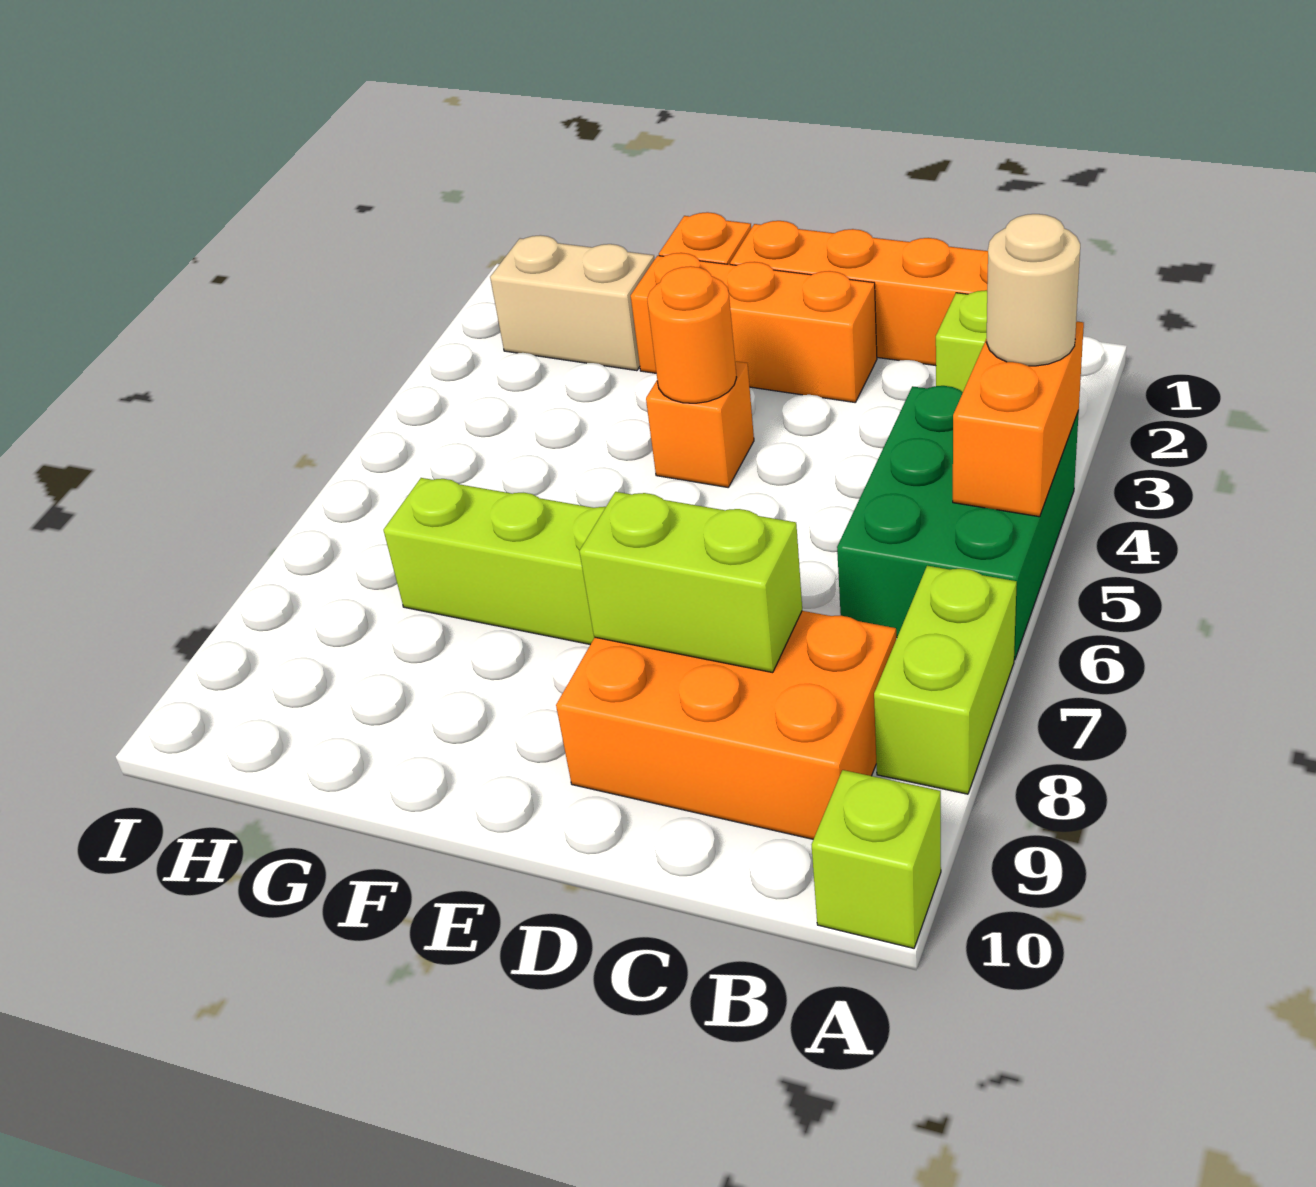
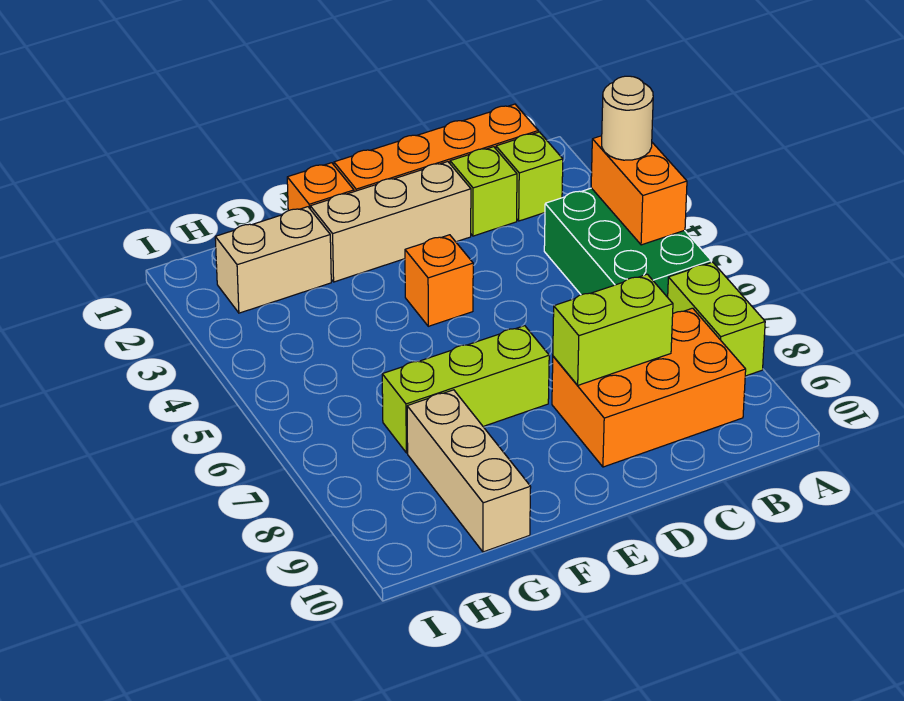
lime brick A10 level 1 -> lime brick C2 level 1
orange brick D2:F2 level 1 -> tan brick D2:F2 level 1
orange round brick E4 level 2 -> none
none -> tan brick G8:G10 level 1

